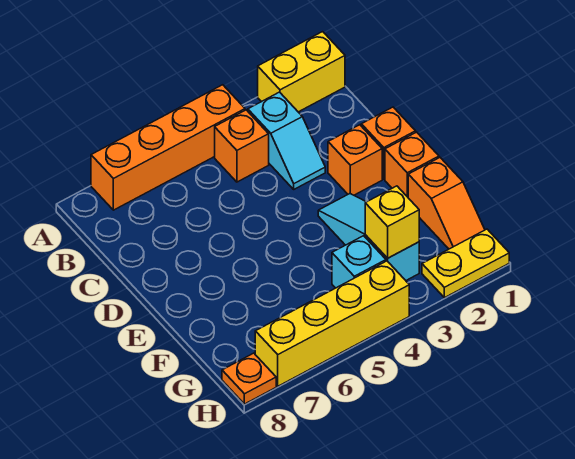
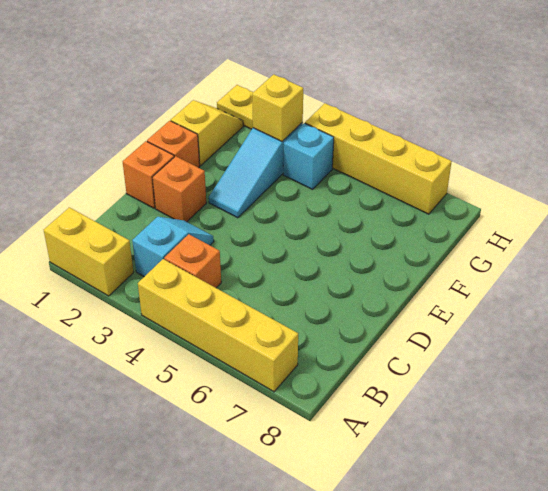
orange brick A4:A7 level 1 -> yellow brick A4:A7 level 1
orange slope F1:G1 level 1 top F -> yellow slope F1:G1 level 1 top F
orange plate H8 level 1 -> none

